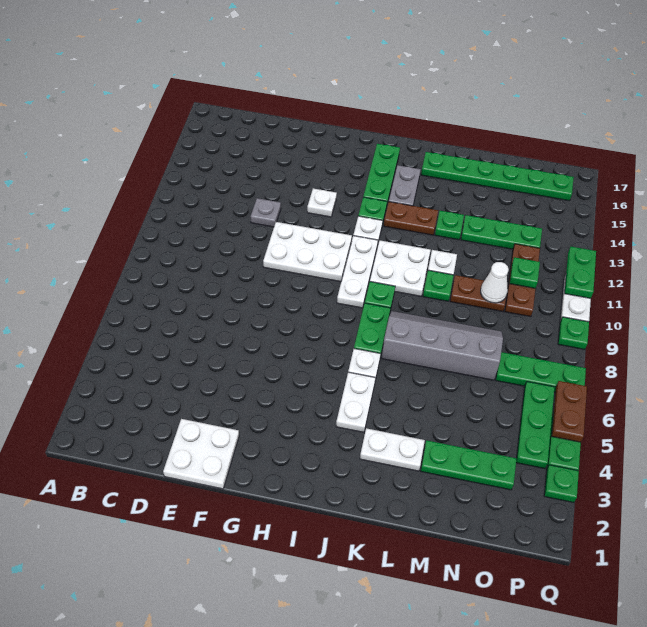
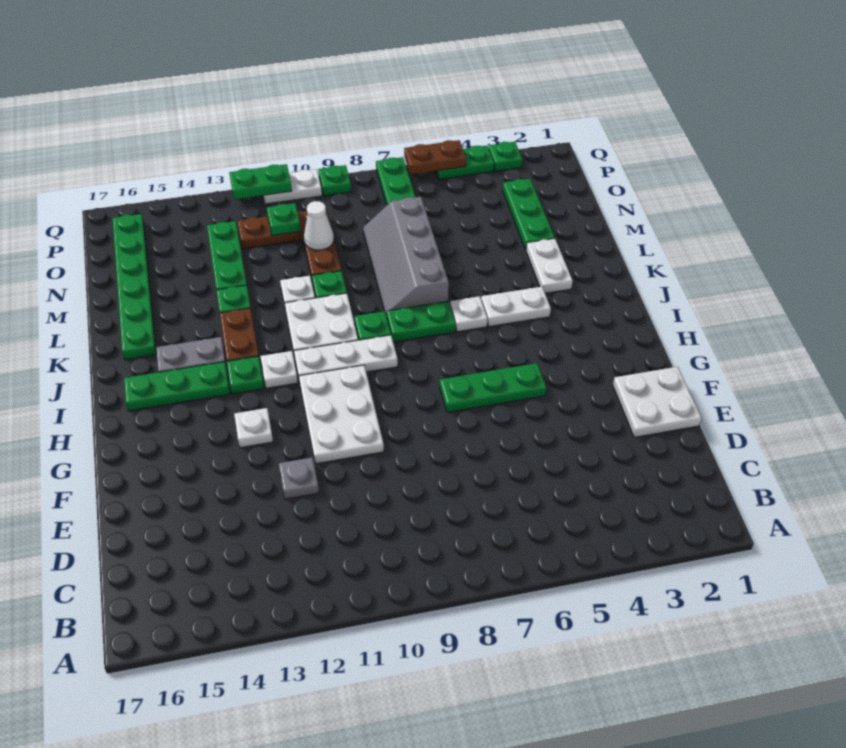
green plate P4:P6 level 1 -> green plate G5:G7 level 1

